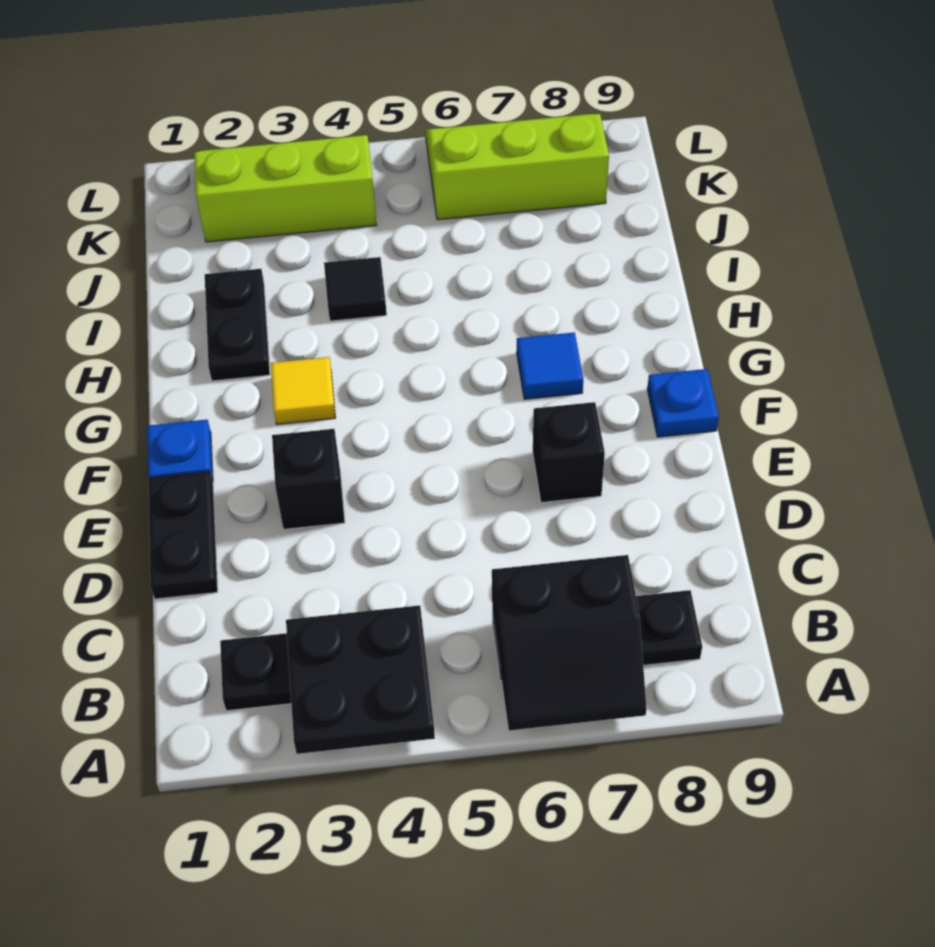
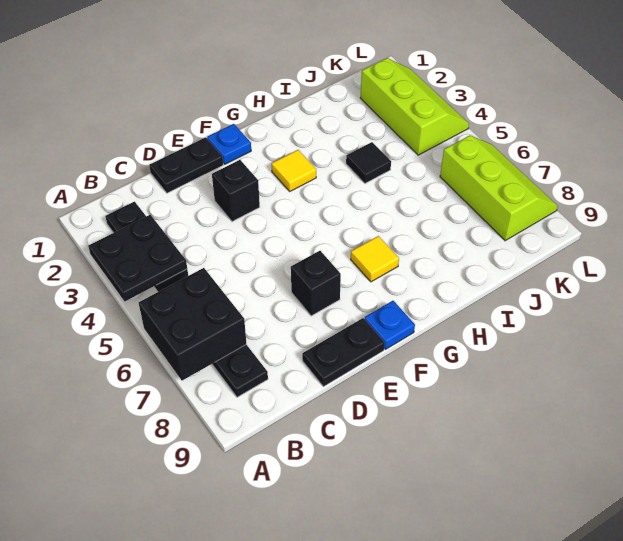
black slope A6:B7 level 2 top B -> black brick A6:B7 level 2
blue tile G7 level 1 -> yellow tile G7 level 1
black plate H2:I2 level 1 -> black plate D9:E9 level 1

